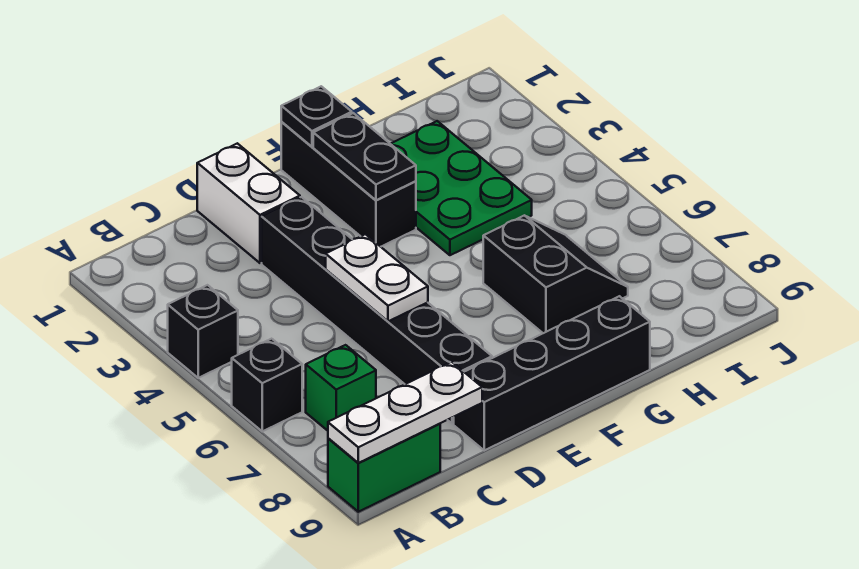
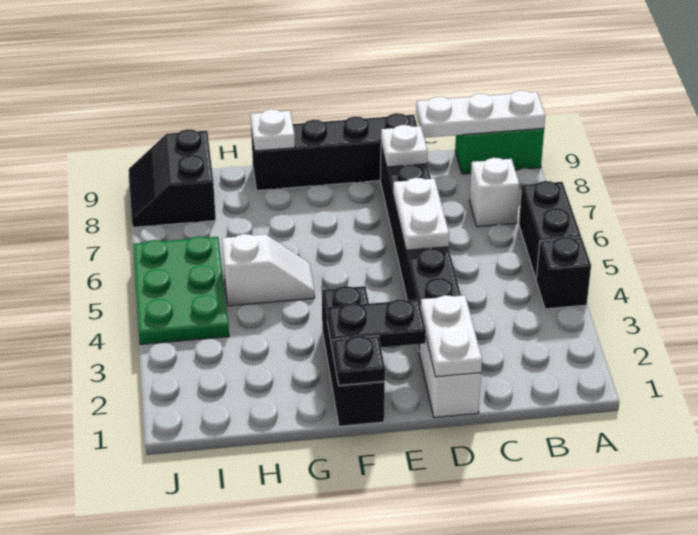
black brick A6 level 1 -> black brick A5:A6 level 1
green brick B7 level 1 -> white brick B7 level 1
none -> white plate D1:D2 level 2
none -> white plate D8 level 2
black plate F2:F3 level 2 -> black plate E2:F2 level 2
green plate G2:H4 level 1 -> green plate I4:J6 level 1
none -> white slope G5:H5 level 1 top H
black slope G6:H7 level 1 top G -> black slope I8:J9 level 1 top I
none -> white plate G9 level 2

